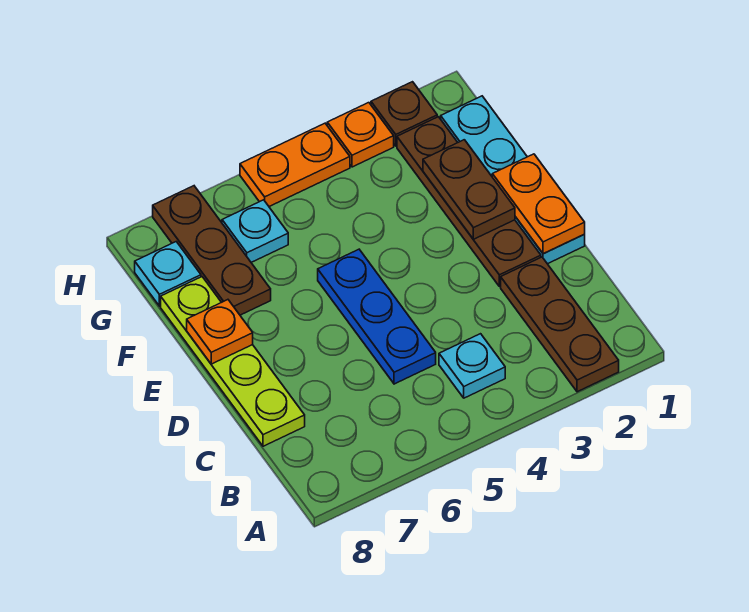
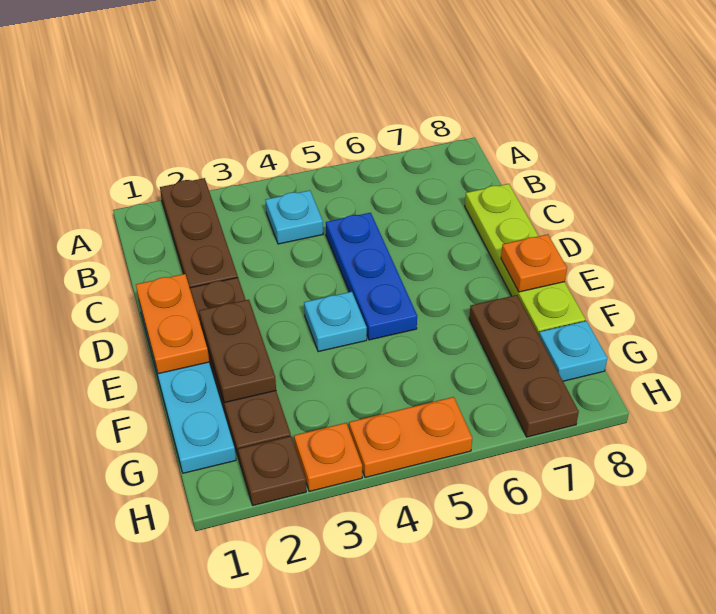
cyan plate G6 level 1 -> cyan plate E4 level 1

